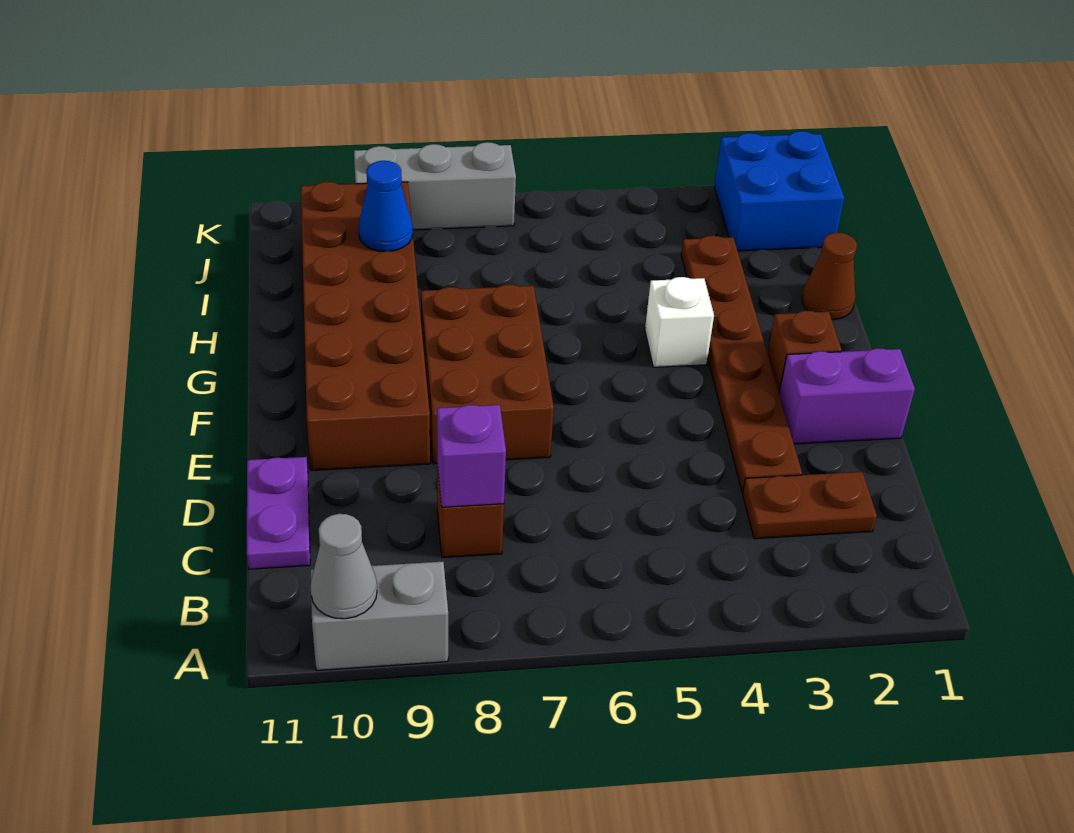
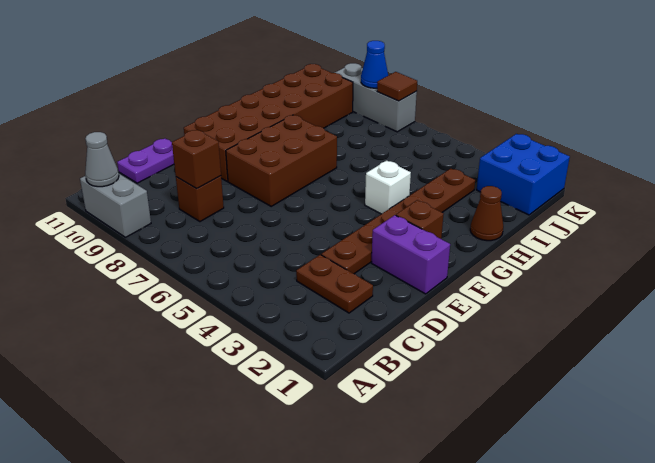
purple brick C8 level 2 -> brown brick C8 level 2
blue cone I9 level 2 -> blue cone K8 level 2
none -> brown tile K7 level 2

